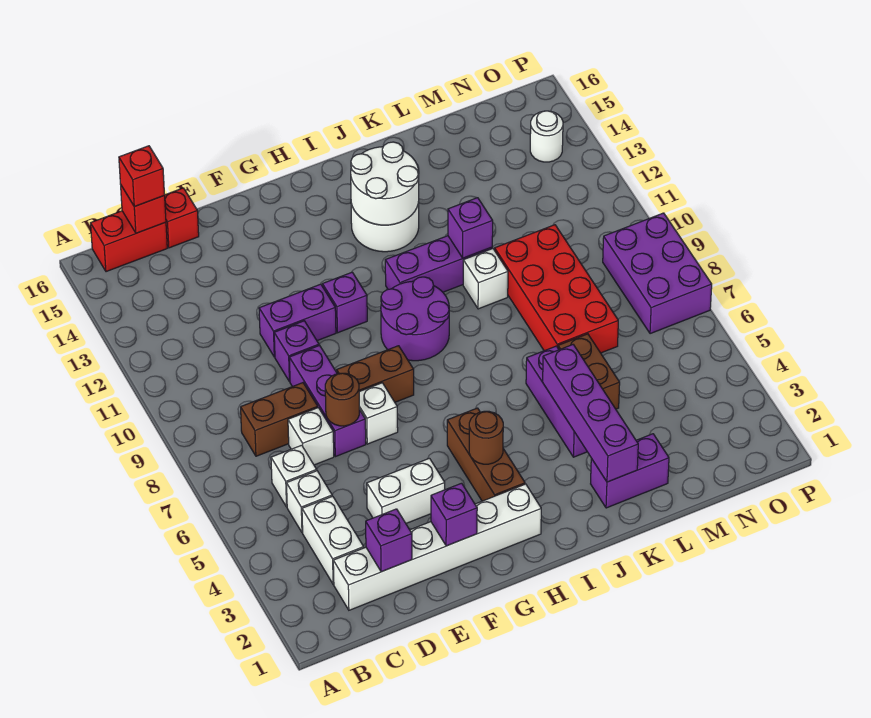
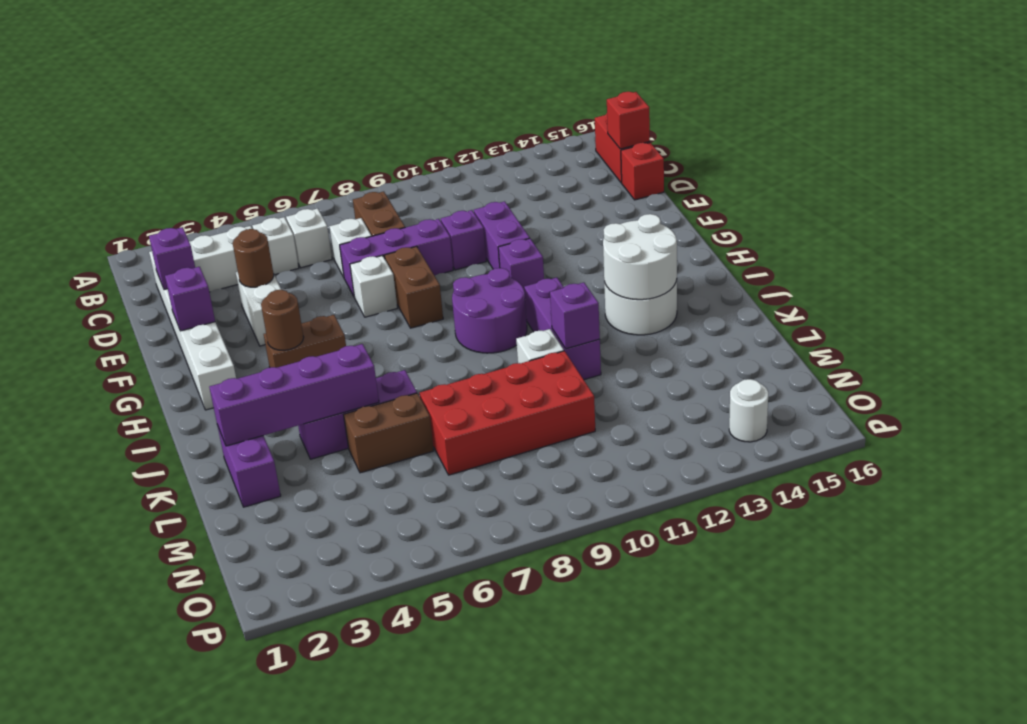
red brick C16 level 3 -> none
brown round brick E7 level 2 -> brown round brick E4 level 2
brown brick H3:H5 level 1 -> brown brick H4:H5 level 1
purple brick O7:P9 level 1 -> none

